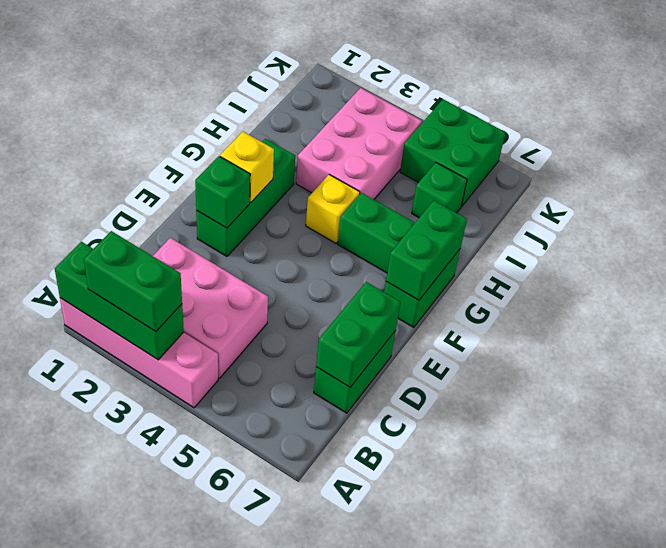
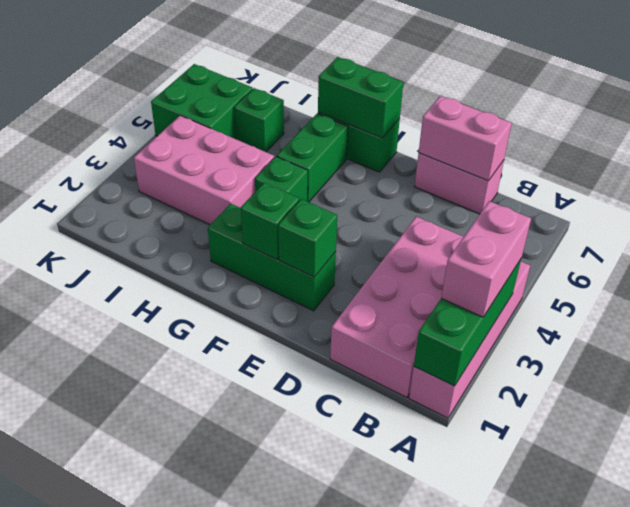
green brick A2:A3 level 3 -> pink brick A2:A3 level 3
pink brick B2:C4 level 1 -> pink brick B1:C4 level 1
green brick C7:D7 level 1 -> pink brick C7:D7 level 1
green brick C7:D7 level 2 -> pink brick C7:D7 level 2
yellow brick F2 level 2 -> green brick F2 level 2
yellow brick G4 level 1 -> green brick G4 level 1

